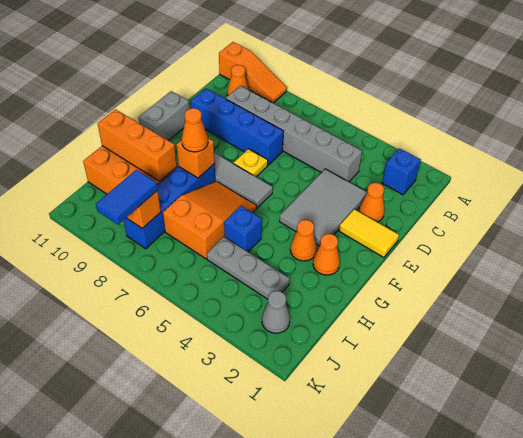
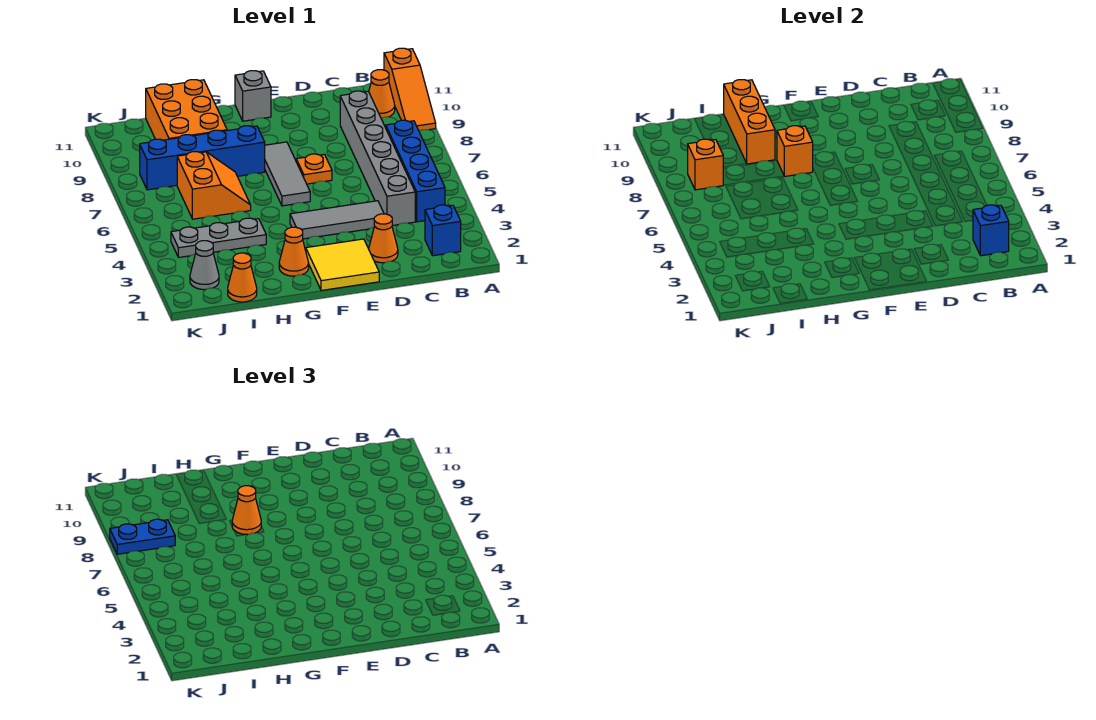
grey tile D3:F4 level 1 -> grey tile D4:F4 level 1
blue brick D7:D10 level 1 -> blue brick B4:B7 level 1
yellow tile E1:E2 level 1 -> yellow tile E1:F2 level 1
yellow plate E7 level 1 -> orange plate E7 level 1
grey brick E11:F11 level 1 -> grey brick F11 level 1
orange cone G3 level 1 -> orange cone I1 level 1
orange slope G6:I7 level 1 top I -> orange slope H6:I7 level 1 top I
blue brick H5 level 1 -> blue brick B2 level 2
grey plate I3:I5 level 1 -> grey plate H4:J4 level 1
blue tile J8:K8 level 3 -> blue plate J8:K8 level 3

